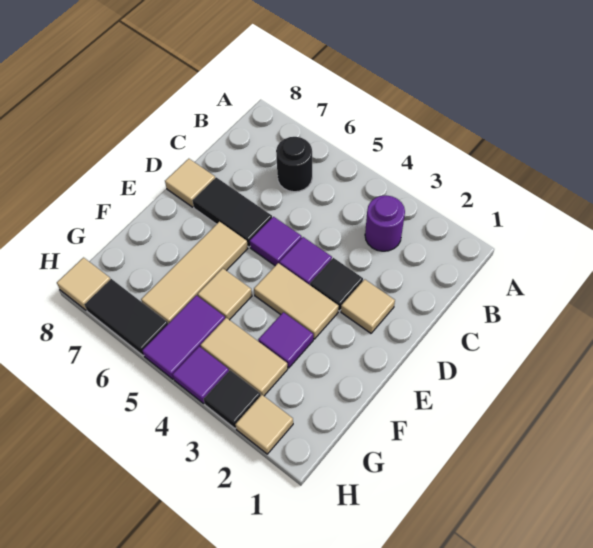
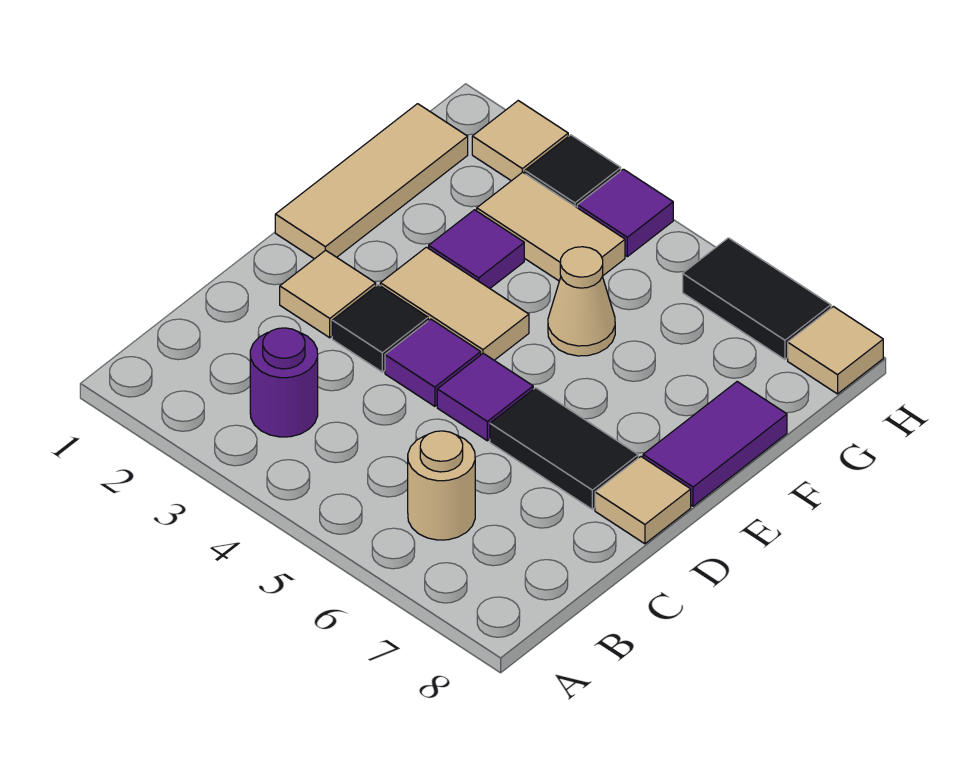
black round brick B6 level 1 -> tan round brick B6 level 1
tan tile E6:G6 level 1 -> tan tile E1:G1 level 1
tan tile F5 level 1 -> tan cone F5 level 1
purple tile G5:H5 level 1 -> purple tile E8:F8 level 1

